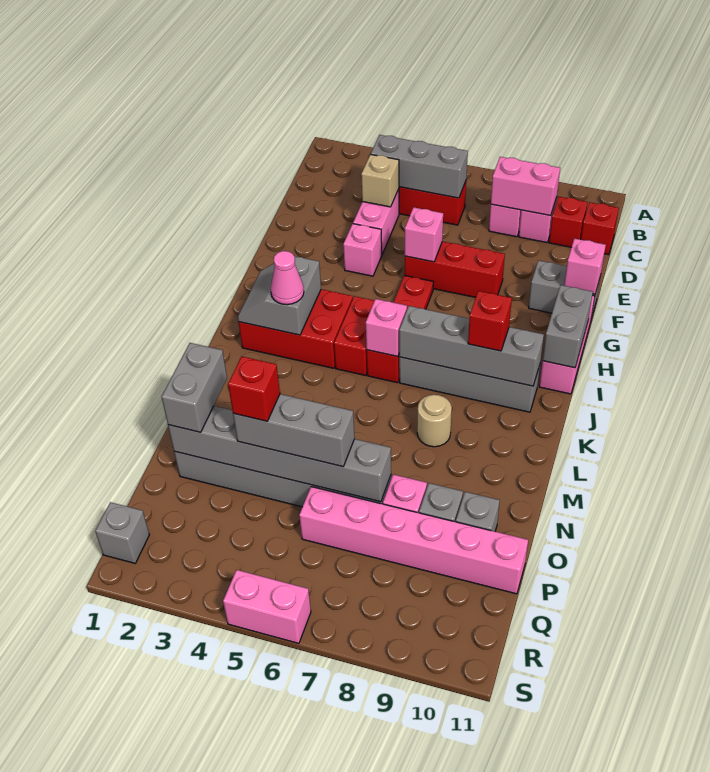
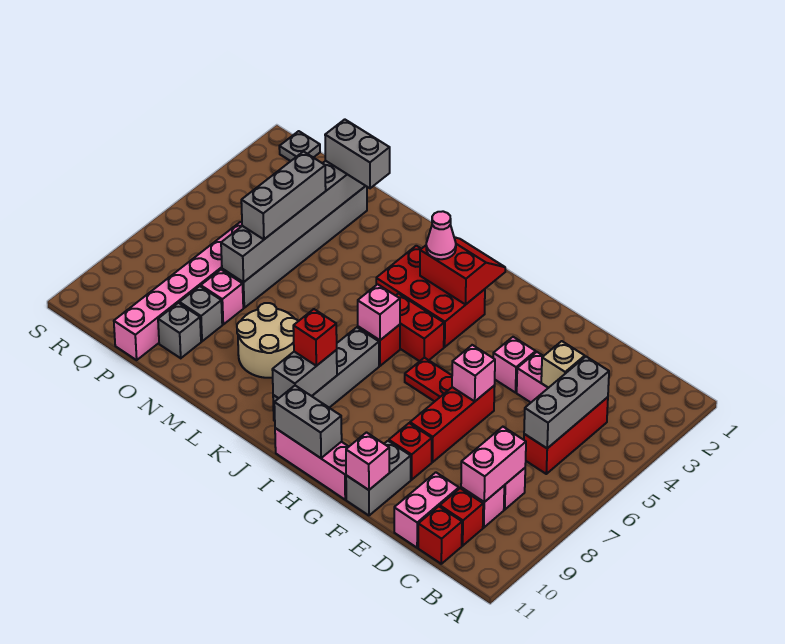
red brick I2:J4 level 1 -> red brick I3:K4 level 1
grey slope I2:J3 level 2 top 3 -> red slope I2:J3 level 2 top 3
grey brick J7:J10 level 2 -> grey brick J9:J10 level 2
tan round brick L8 level 1 -> tan round brick L8:M9 level 1
red brick O4 level 4 -> red brick F9 level 1
grey brick R1 level 1 -> grey plate R1 level 1
pink brick S5:S6 level 1 -> pink brick D10:D11 level 1

